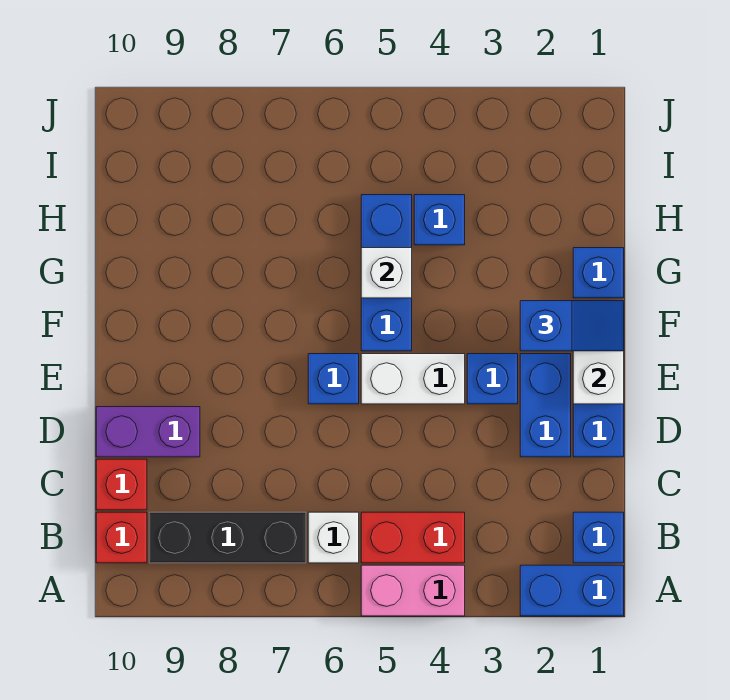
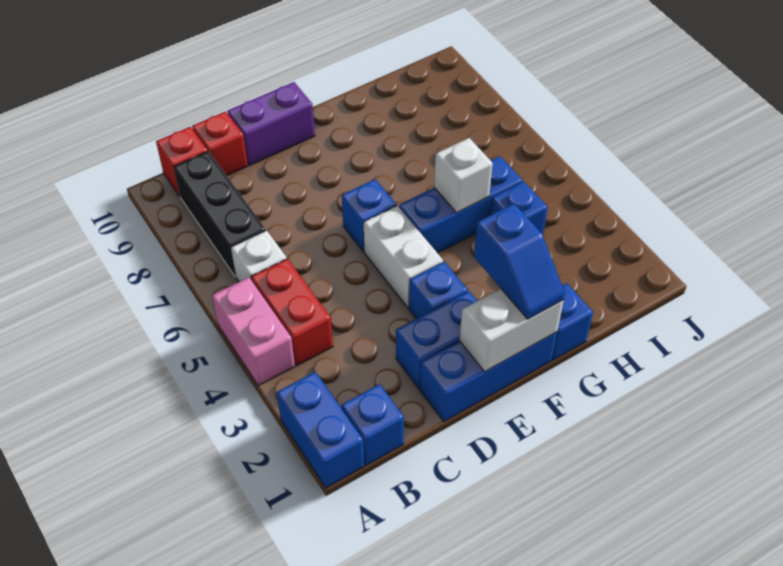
purple brick D9:D10 level 1 -> purple brick D10:E10 level 1

